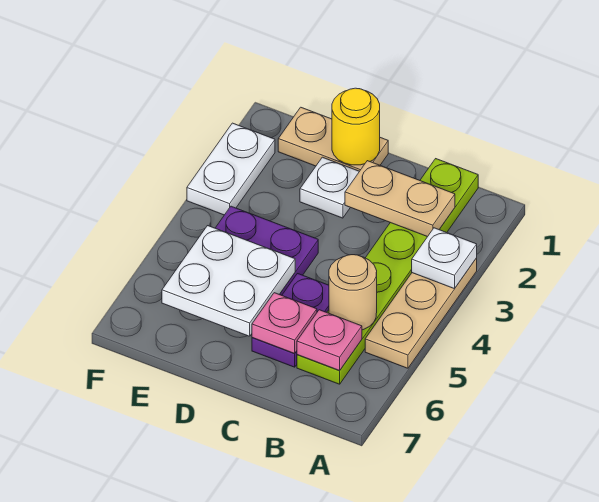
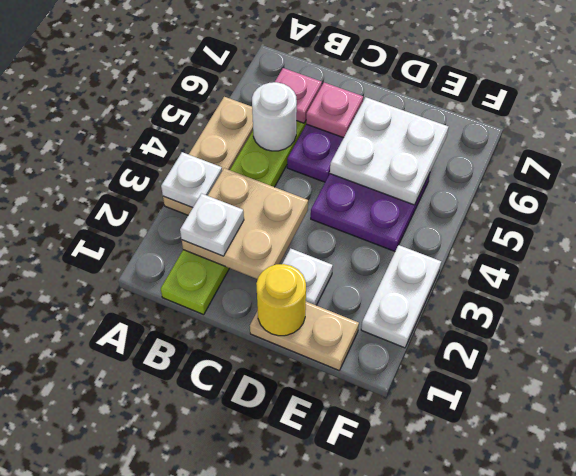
tan plate B2:C2 level 2 -> tan plate B2:C3 level 2
none -> white plate B2 level 3
tan round brick B5 level 2 -> white round brick B5 level 2

